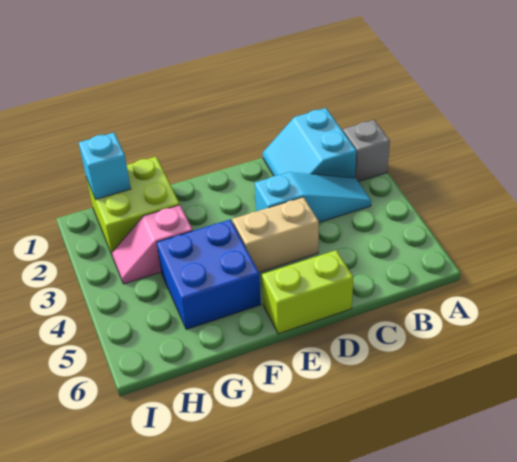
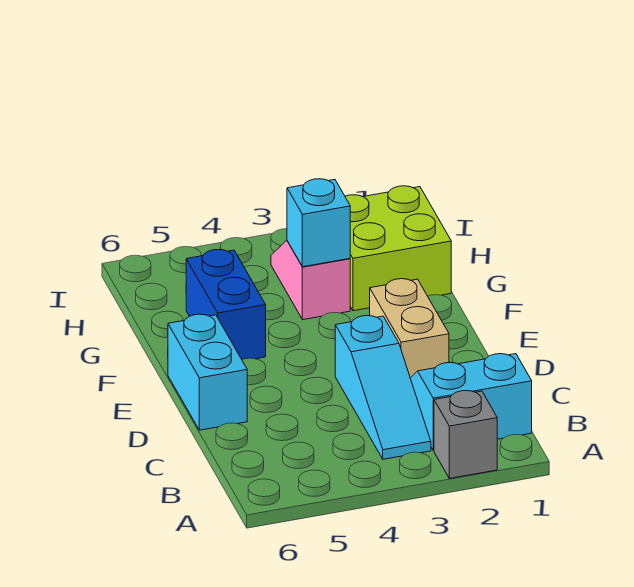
tan brick D4:E4 level 1 -> tan brick D2:E2 level 1
lime brick D6:E6 level 1 -> cyan brick D6:E6 level 1
blue brick F4:G5 level 1 -> blue brick F5:G5 level 1
cyan brick H1 level 2 -> cyan brick G3 level 2

